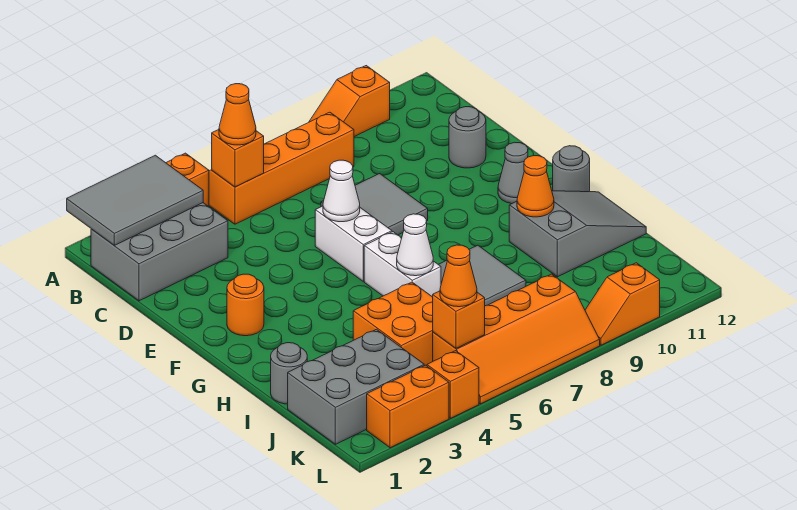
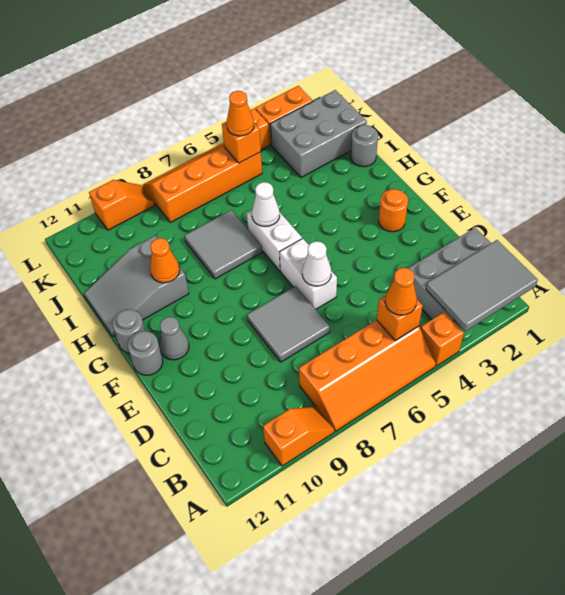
grey round brick D11 level 1 -> grey round brick F12 level 1
orange brick I4:J5 level 1 -> none

